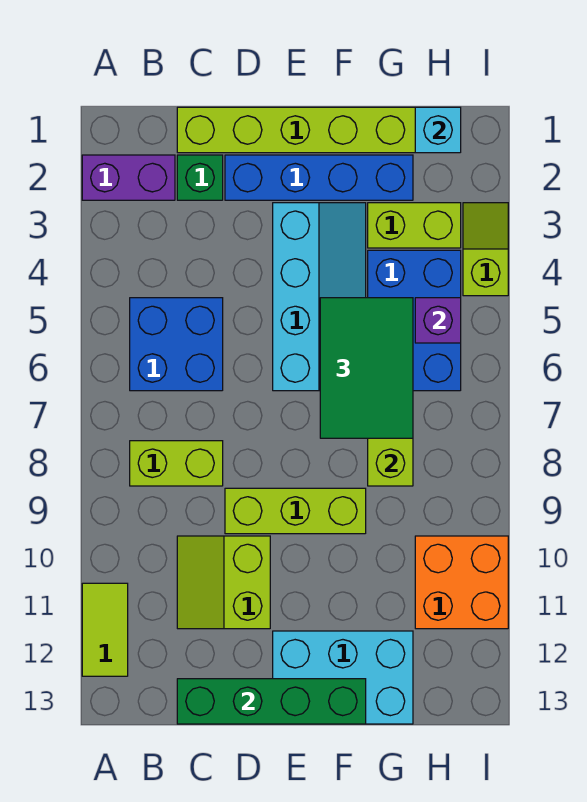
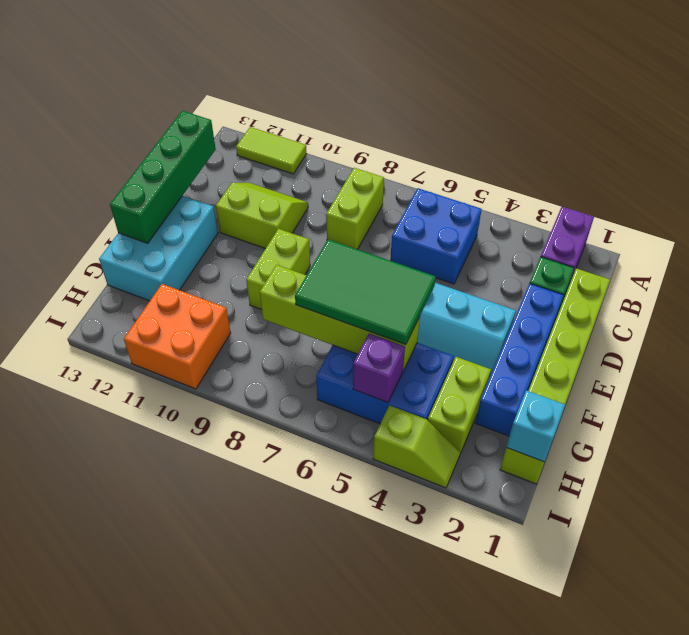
lime brick D9:F9 level 1 -> lime brick E9:F9 level 1

